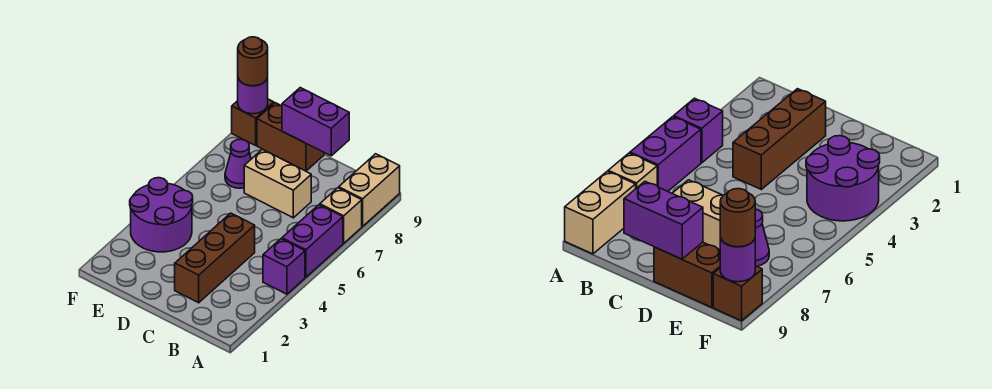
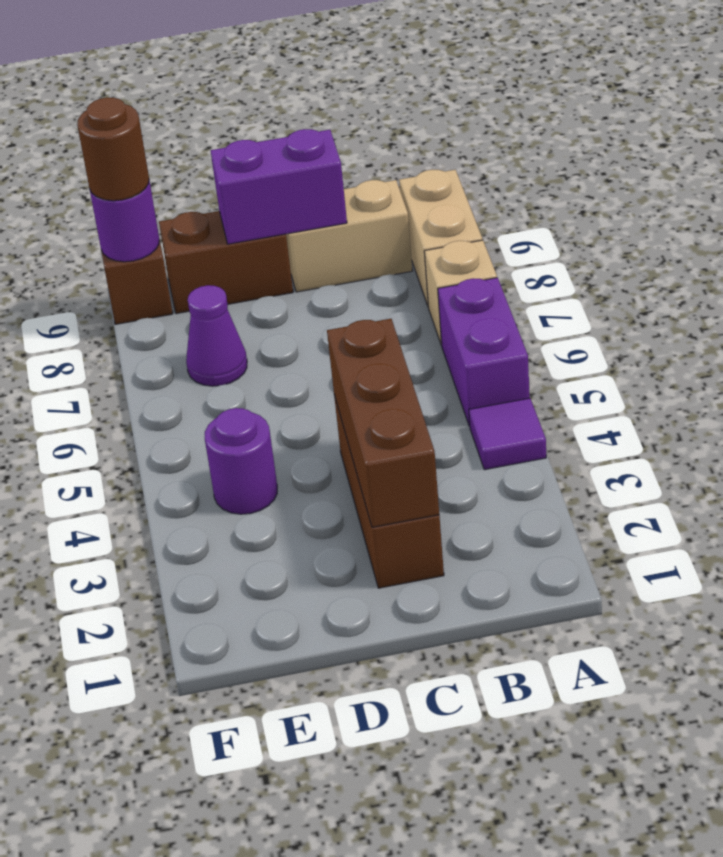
purple brick A4 level 1 -> purple tile A4 level 1
none -> brown brick C2:C4 level 2
tan brick C7:D7 level 1 -> tan brick B9:C9 level 1
purple round brick E3:F4 level 1 -> purple round brick E4 level 1

